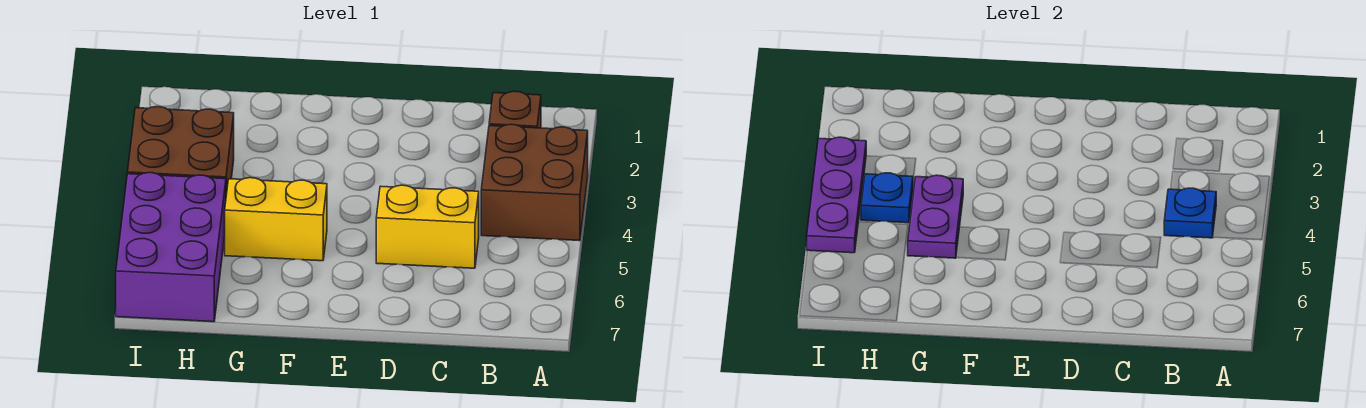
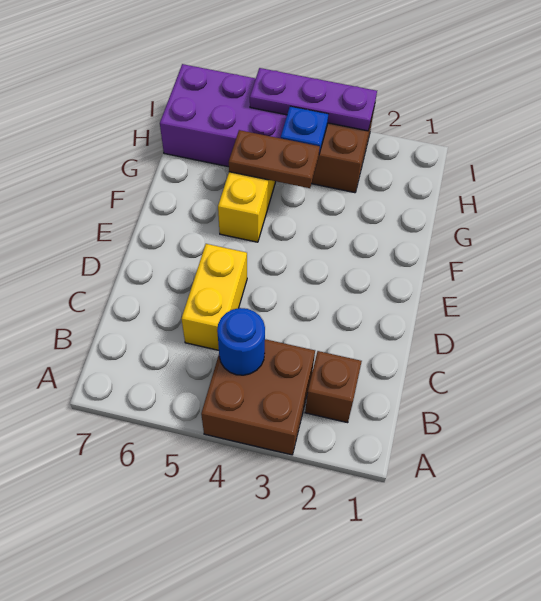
blue plate B4 level 2 -> blue round brick B4 level 2
purple plate G4:G5 level 2 -> brown plate G4:G5 level 2

